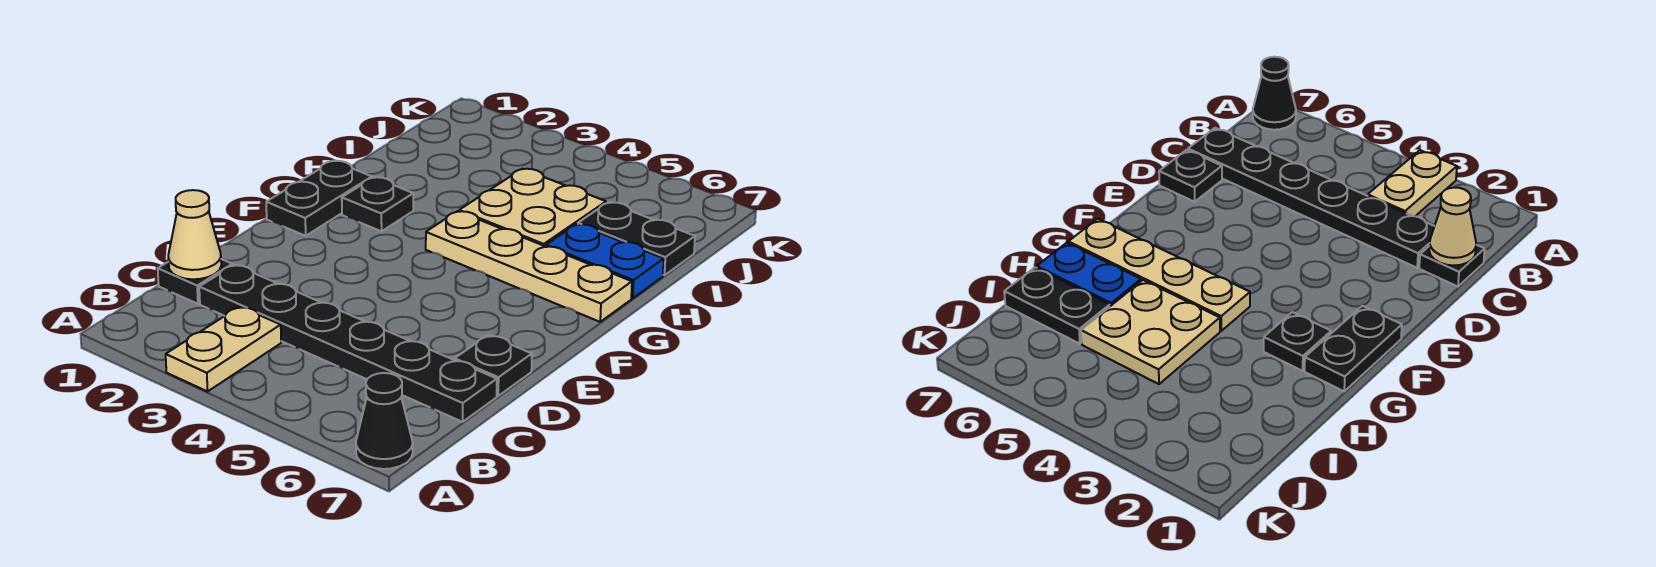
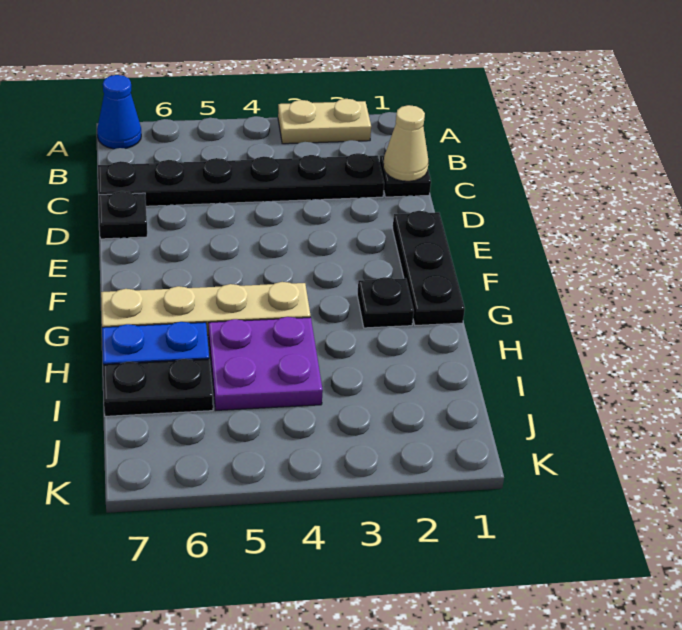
tan plate A3:B3 level 1 -> tan plate A2:A3 level 1
black cone A7 level 1 -> blue cone A7 level 1
black plate F1:G1 level 1 -> black plate E1:G1 level 1
tan plate H4:I5 level 1 -> purple plate H4:I5 level 1

